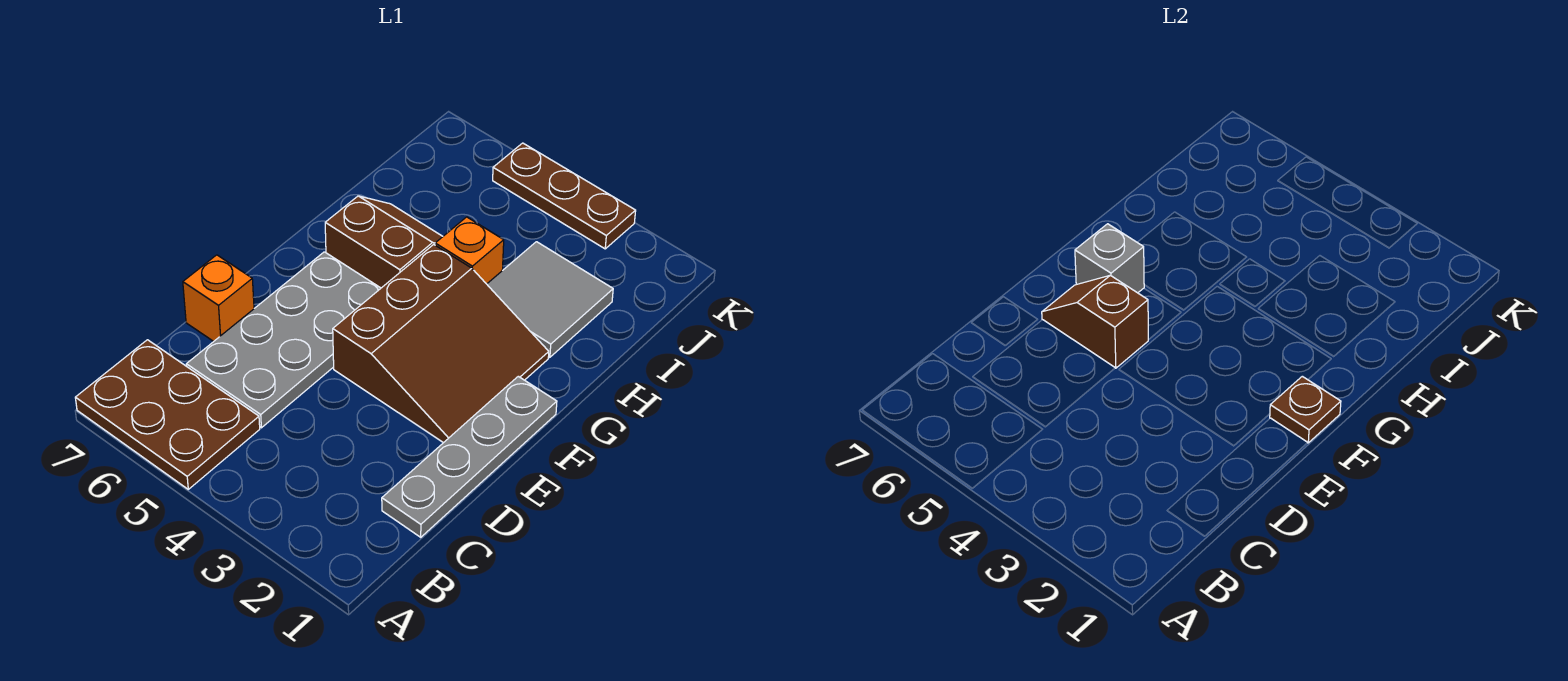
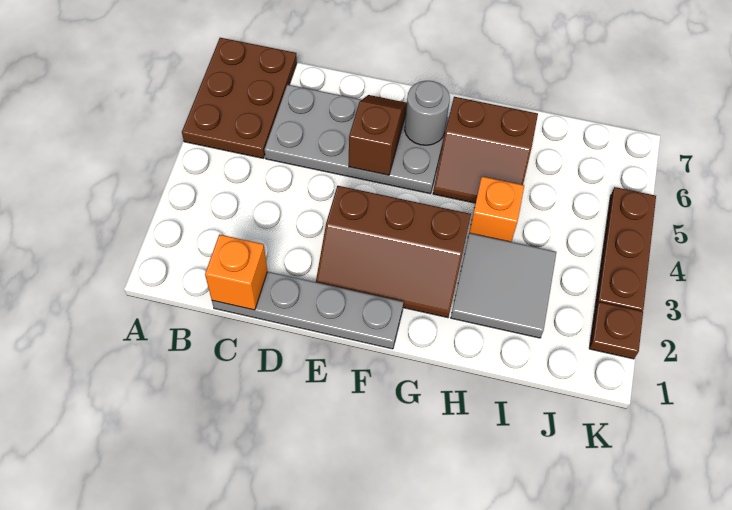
orange brick D7 level 1 -> orange brick C1 level 2
brown slope E2:G4 level 1 top 4 -> brown slope E2:G3 level 1 top 3
brown plate F1 level 2 -> brown plate K2 level 1
grey brick F6 level 2 -> grey round brick F6 level 2
brown slope G5:H6 level 1 top G -> brown slope G5:H6 level 1 top 6

